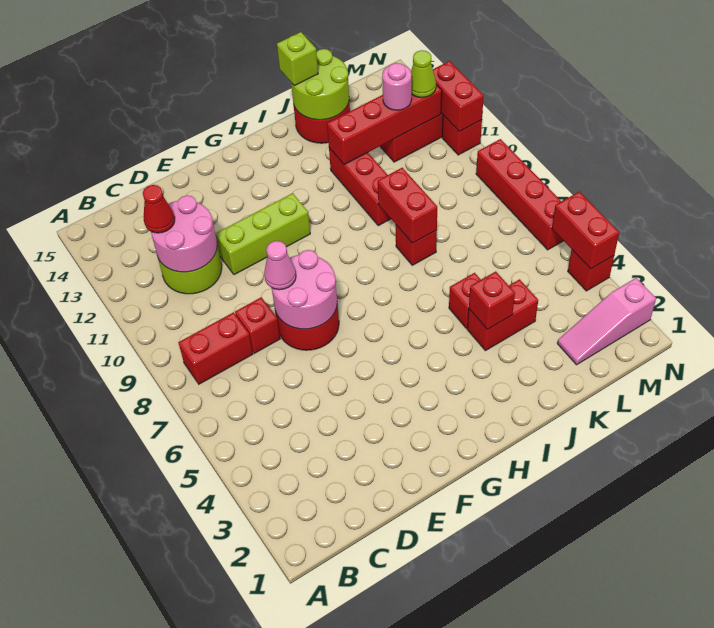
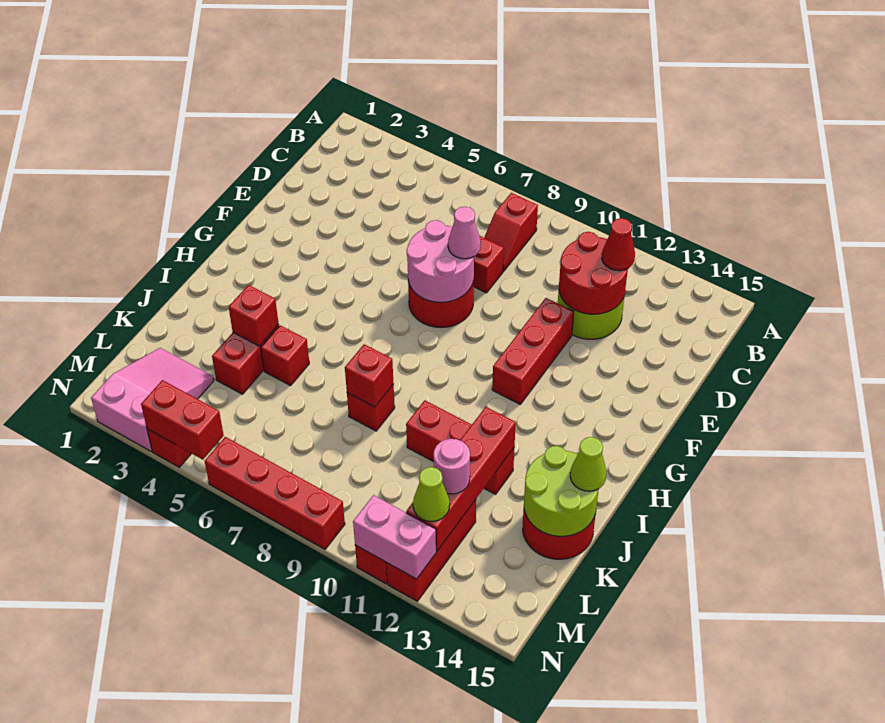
red brick B8:C8 level 1 -> red slope B8:C8 level 1 top B
pink round brick C11:D12 level 2 -> red round brick C11:D12 level 2
lime brick E11:G11 level 1 -> red brick E11:G11 level 1
red brick J8:J9 level 2 -> red brick J8 level 2
lime brick J15 level 3 -> lime cone J15 level 3
pink slope L2:N2 level 1 top N -> pink slope L2:N3 level 1 top N
red brick N11:N12 level 2 -> pink brick N11:N12 level 2

